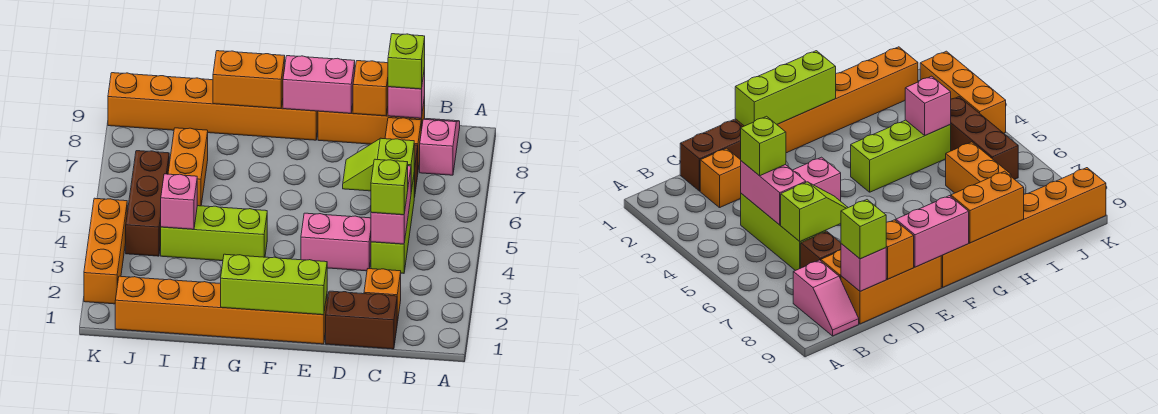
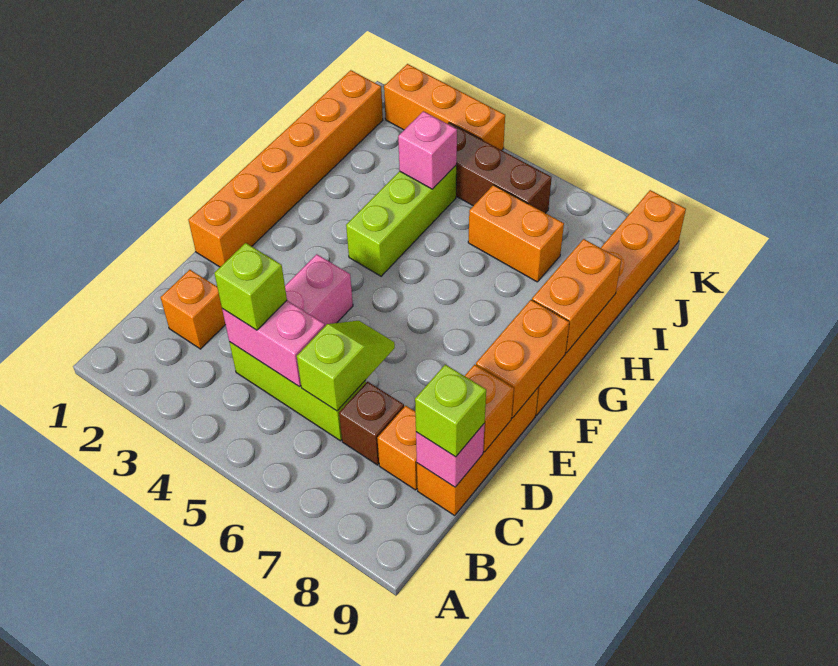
pink slope B8:B9 level 1 top 8 -> none
brown brick C1:D1 level 1 -> none
lime brick E1:G1 level 2 -> none
pink brick E9:F9 level 2 -> orange brick E9:F9 level 2

